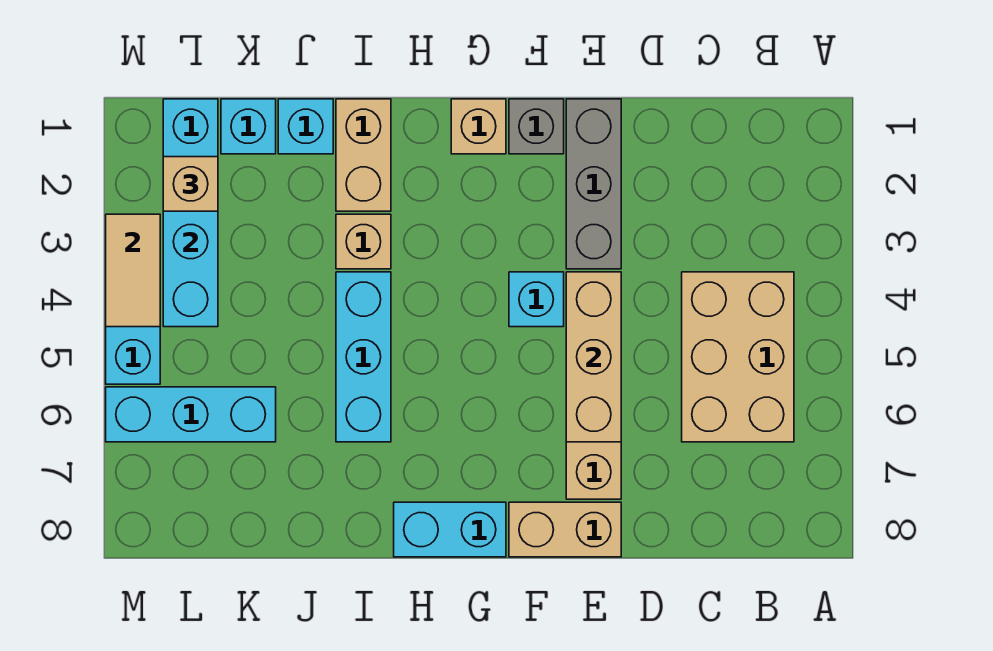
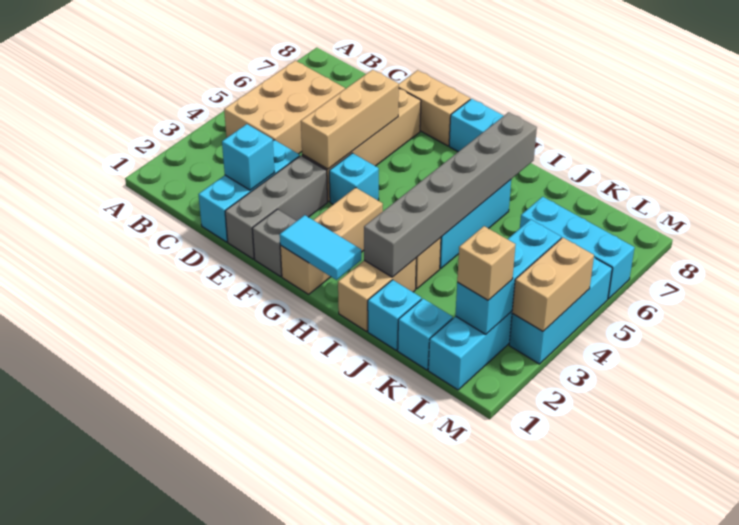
none -> cyan brick D1:D3 level 1
none -> cyan brick D2 level 2
tan brick G1 level 1 -> tan brick G1:G3 level 1
none -> cyan tile G1:H1 level 2
none -> grey brick I2:I7 level 2
tan tile M3:M4 level 2 -> tan brick M3:M4 level 2

